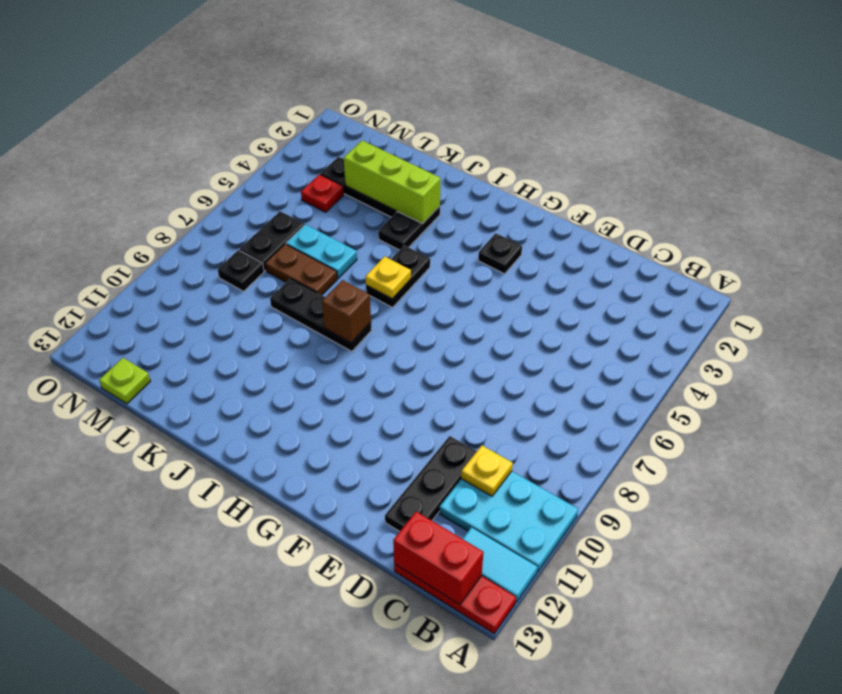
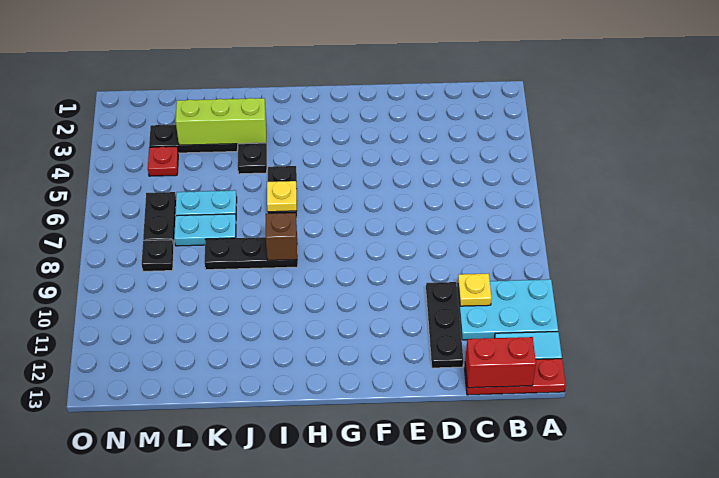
black plate G3 level 1 -> none
brown plate K7:L7 level 1 -> cyan plate K7:L7 level 1
lime plate M13 level 1 -> none

